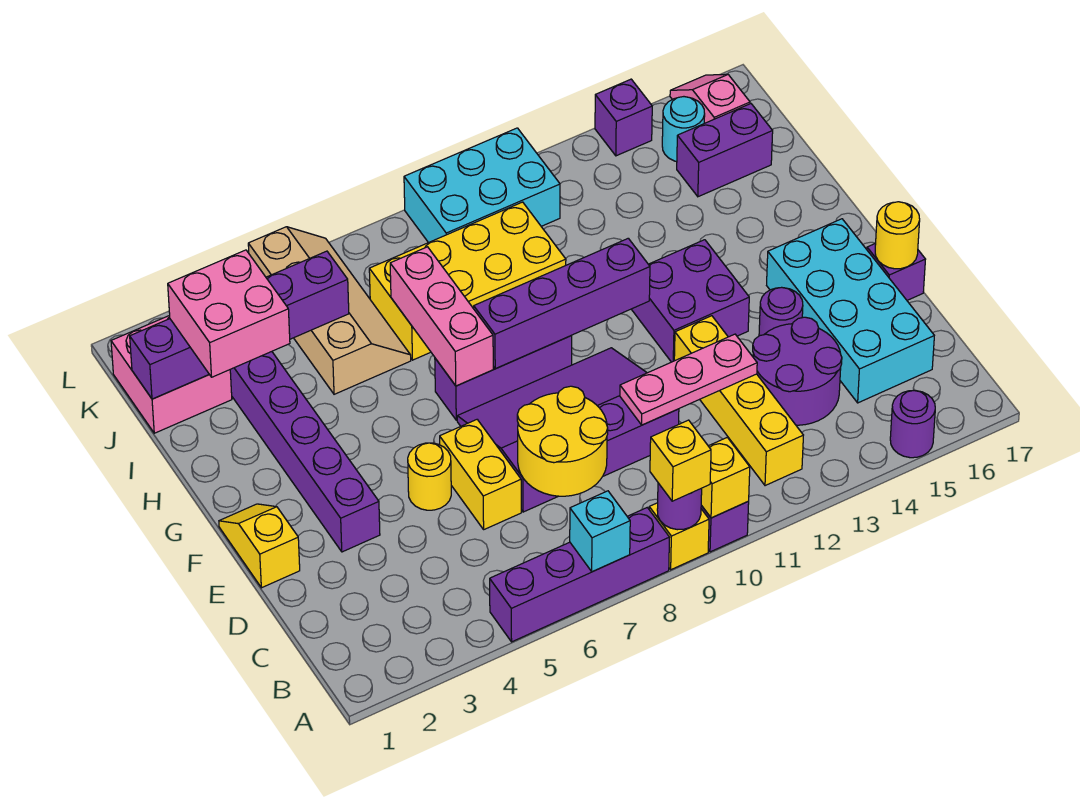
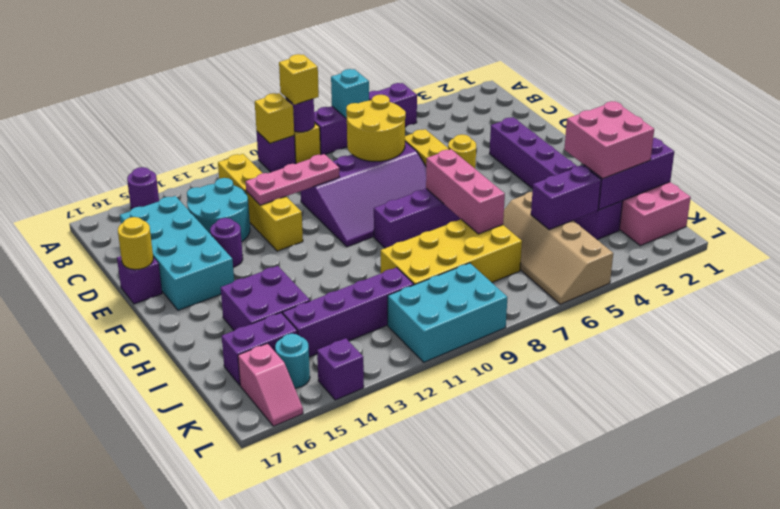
purple round brick C13:D14 level 1 -> cyan round brick C13:D14 level 1
yellow slope E1:F1 level 1 top E -> none
purple brick F12:G13 level 1 -> purple brick H14:I15 level 1
purple brick G8:G11 level 2 -> purple brick J11:J14 level 1

